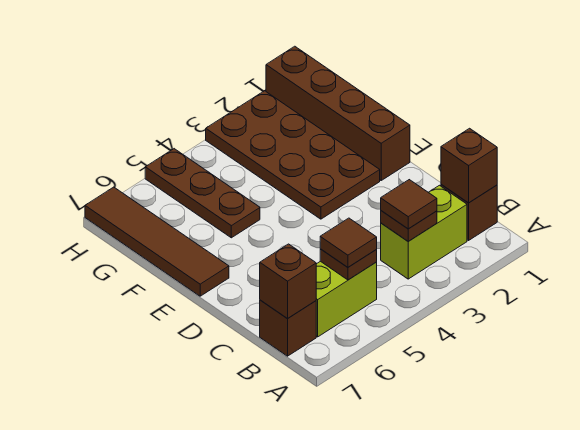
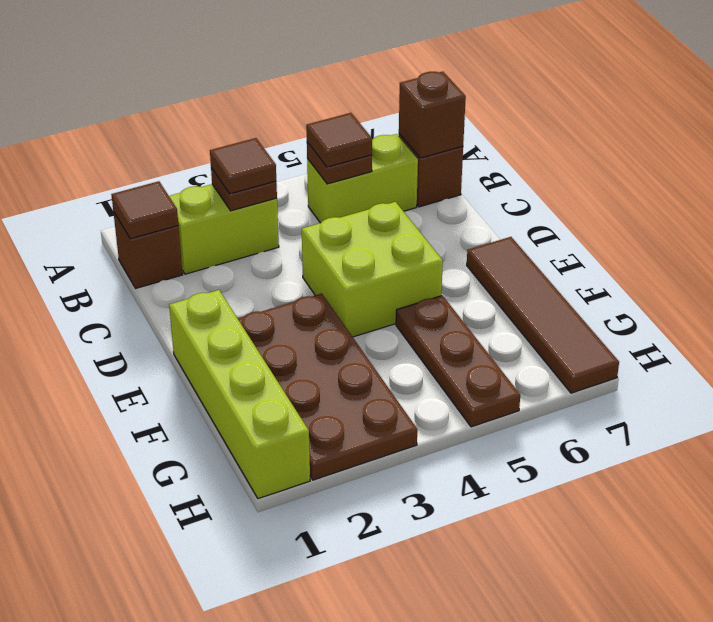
brown brick B1 level 2 -> brown tile B1 level 2
none -> lime brick D4:E5 level 1
brown brick E1:H1 level 1 -> lime brick E1:H1 level 1

